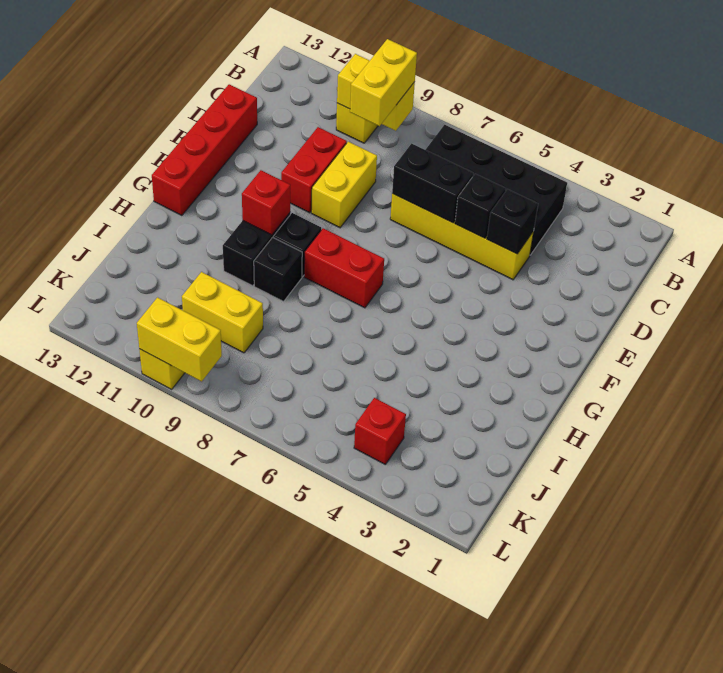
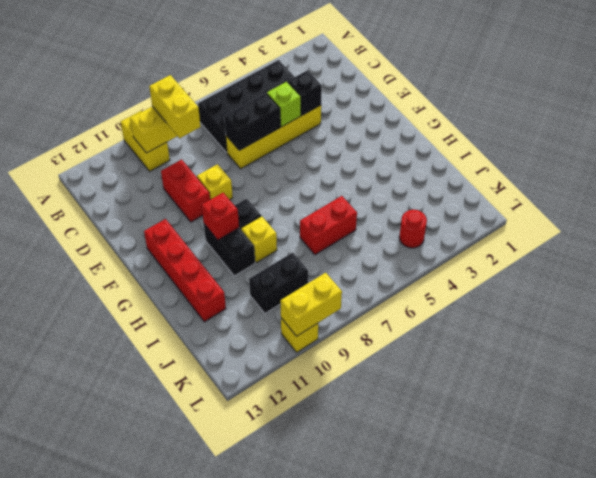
black brick D5 level 2 -> lime brick D5 level 2
yellow brick D9:E9 level 1 -> yellow brick E9 level 1
red brick D13:G13 level 1 -> red brick F12:I12 level 1
red brick G7:G8 level 1 -> red brick I6:I7 level 1
black brick H9 level 1 -> yellow brick H9 level 1
yellow brick J9:J10 level 1 -> black brick J9:J10 level 1
red brick K4 level 1 -> red round brick K4 level 1

